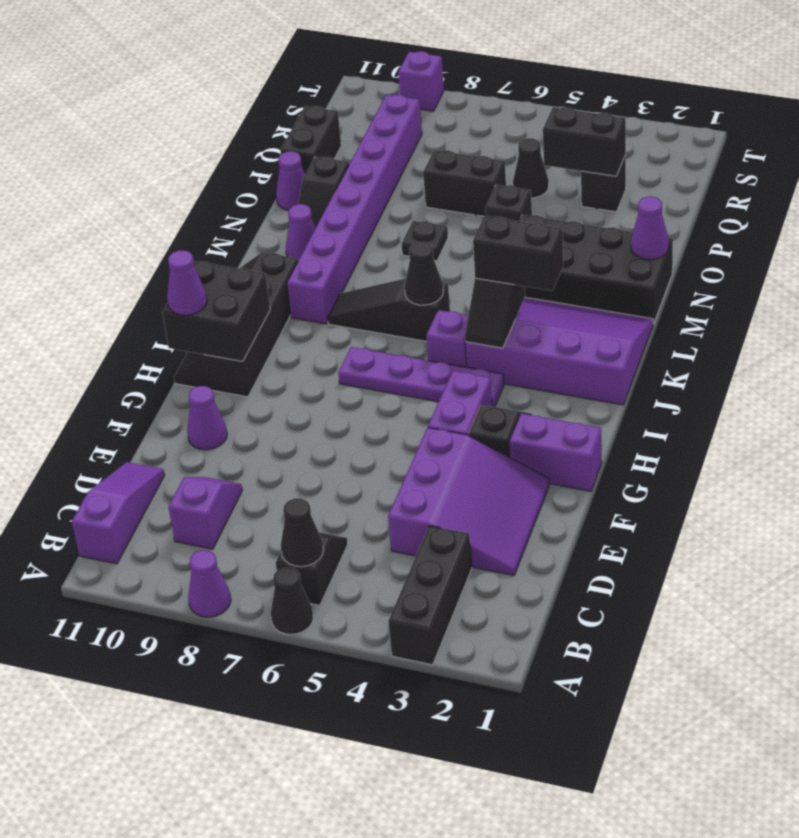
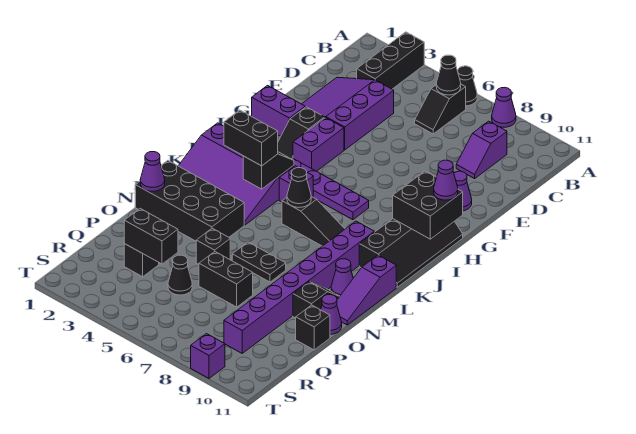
purple slope B11:D11 level 1 top B -> purple slope L11:N11 level 1 top L
black plate N7 level 1 -> black plate N6:N7 level 1
black brick P11:Q11 level 1 -> black brick P11 level 1

